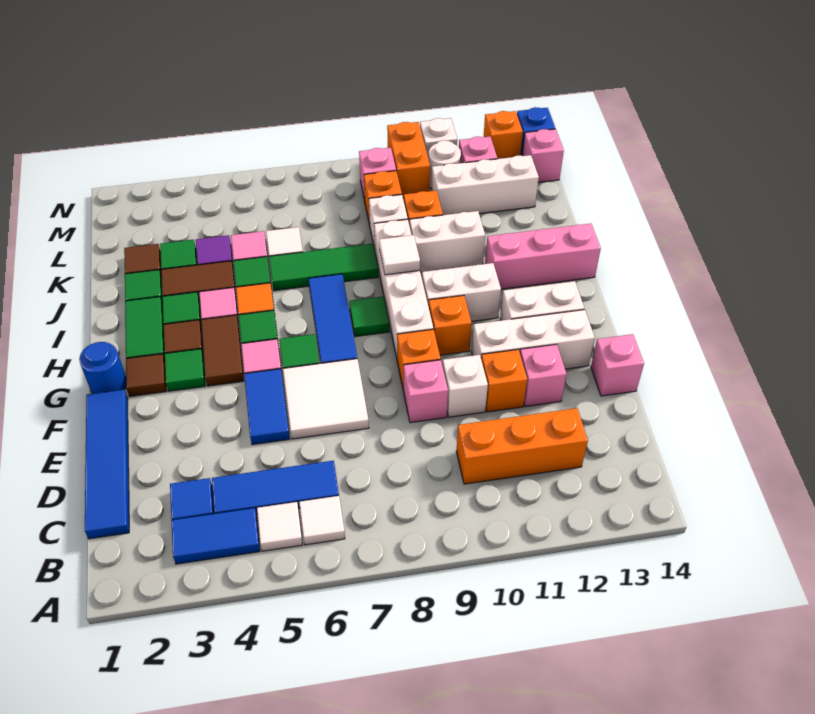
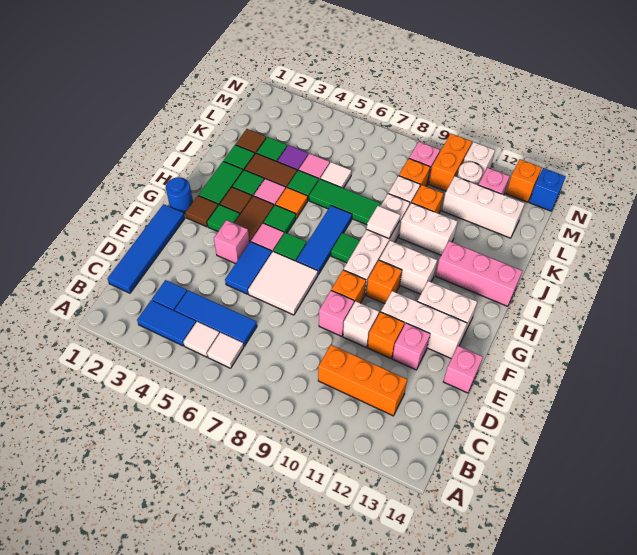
pink brick M14 level 1 -> pink brick F4 level 1

